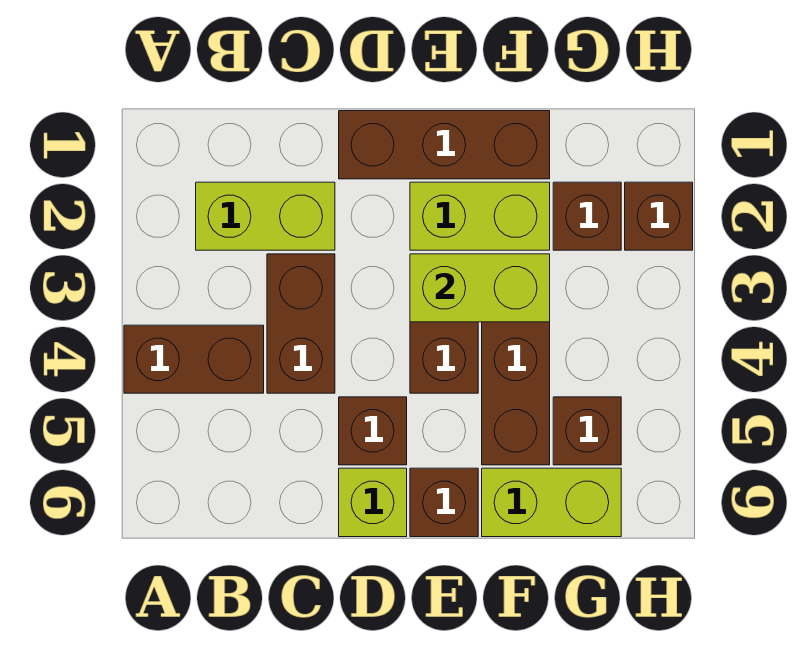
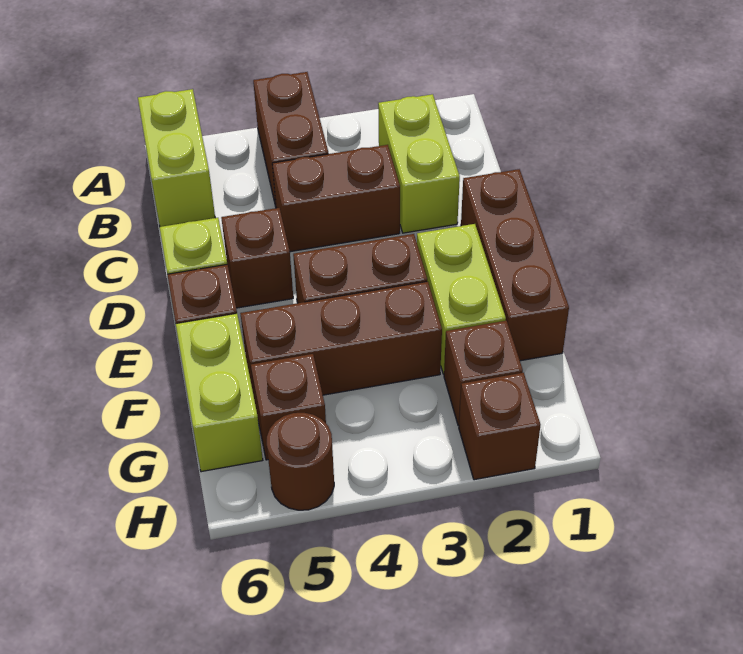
lime brick E3:F3 level 2 -> lime brick A6:B6 level 1
none -> brown round brick H5 level 1

